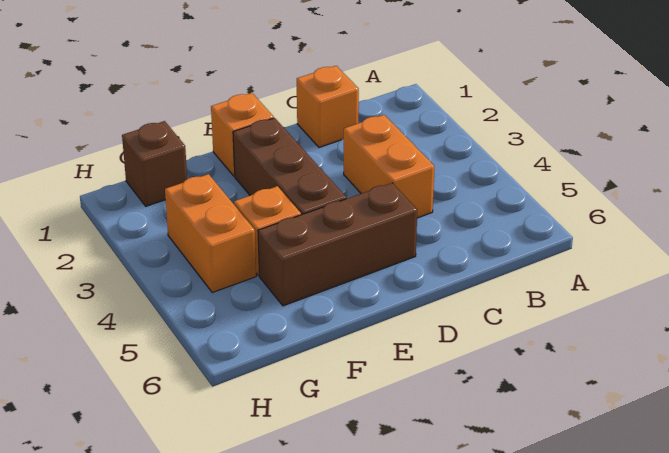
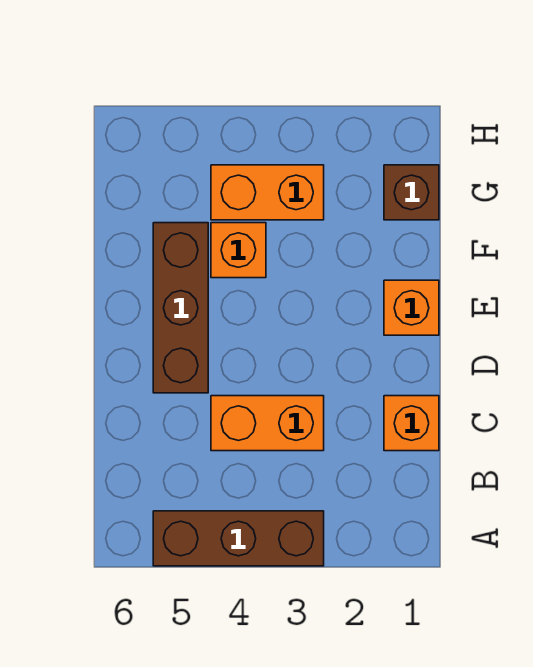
brown brick E2:E4 level 1 -> brown brick A3:A5 level 1

